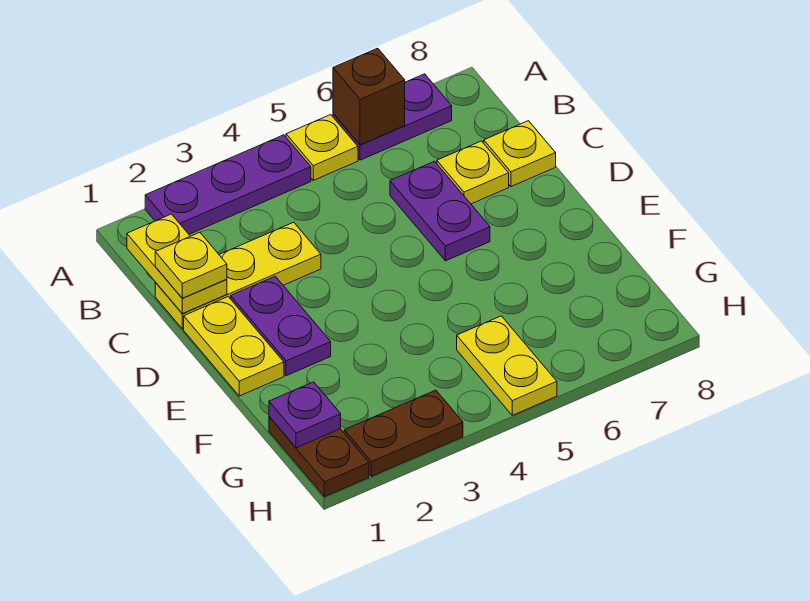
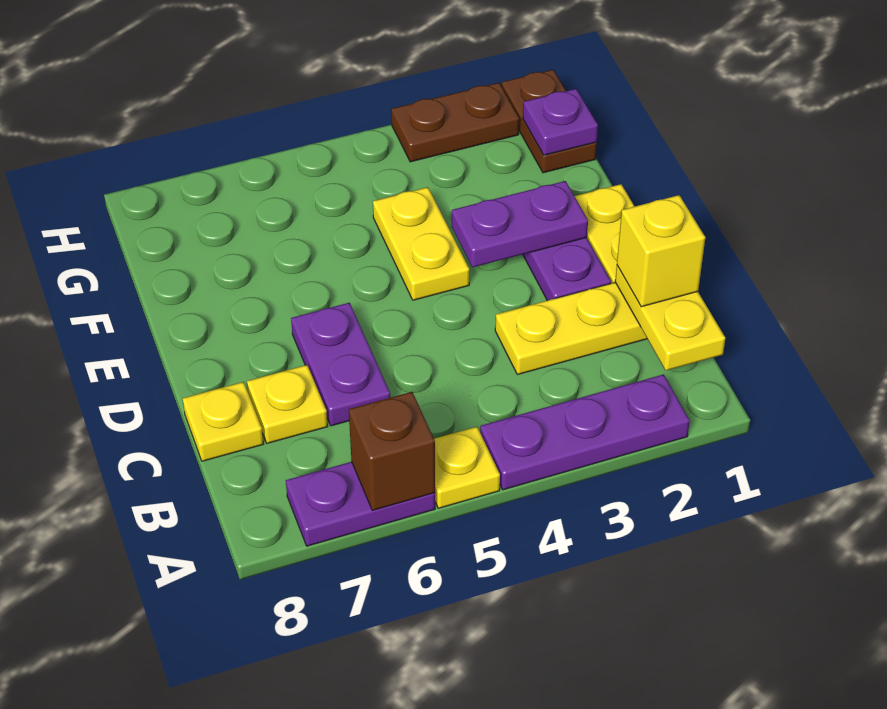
yellow plate C1 level 3 -> yellow brick C1 level 3
none -> purple plate E2:E3 level 2
yellow plate G5:H5 level 1 -> yellow plate E4:F4 level 1

